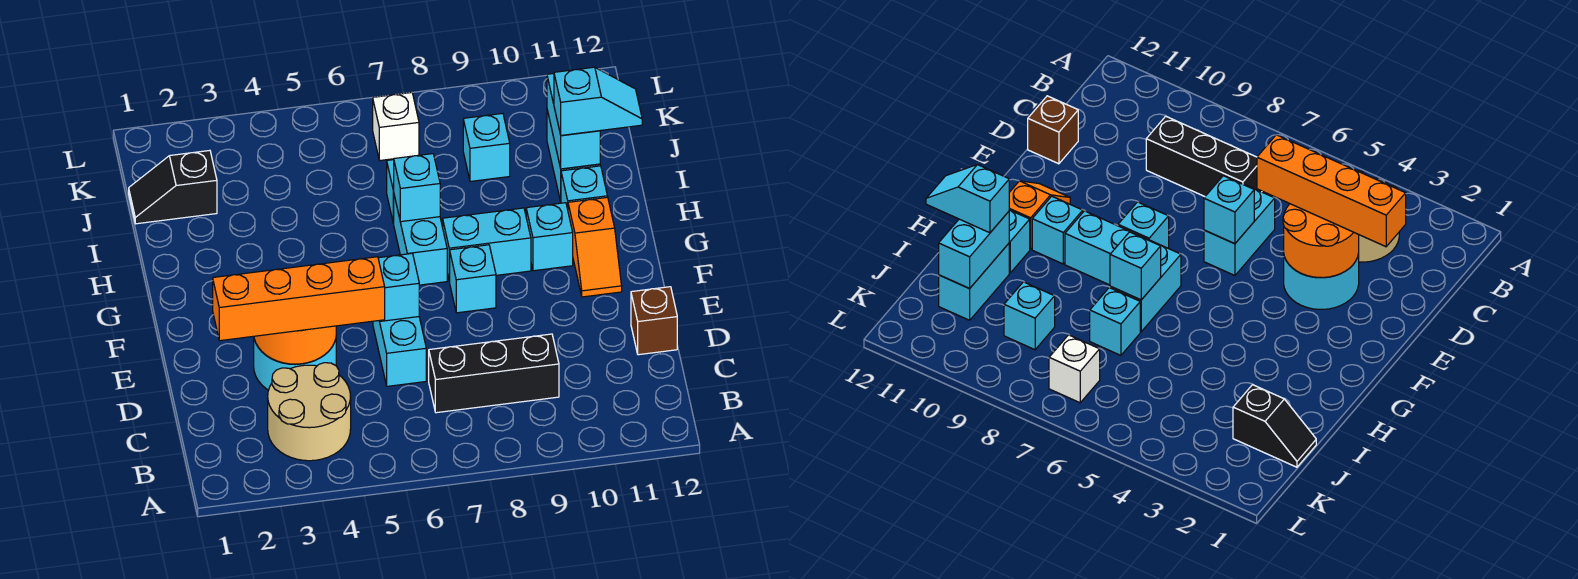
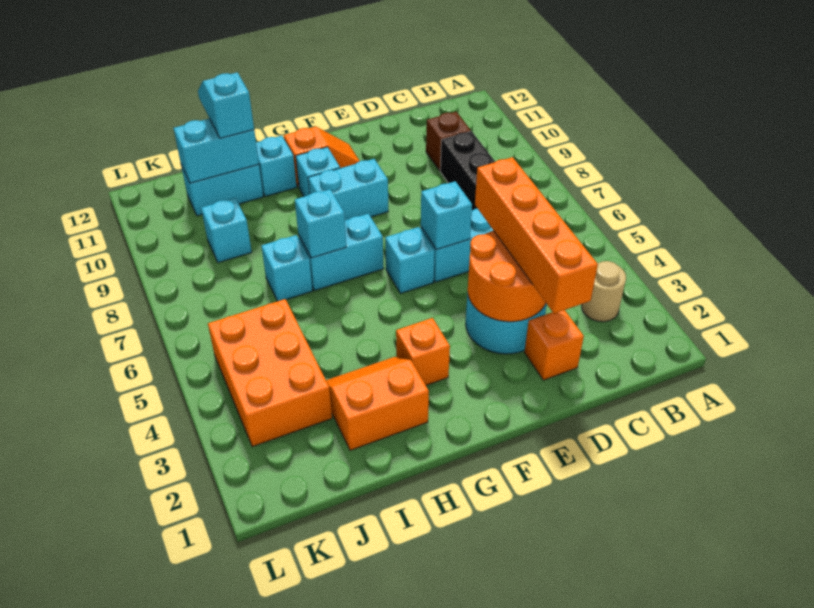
tan round brick B3:C4 level 1 -> tan round brick B3 level 1
none -> orange brick D2 level 1
brown brick D12 level 1 -> brown brick C10 level 1
cyan brick F8 level 1 -> cyan brick F6 level 1
none -> orange brick G3 level 1
cyan brick G8:G9 level 1 -> cyan brick F9:G9 level 1
none -> orange slope H2:I3 level 1 top 2
black slope J1:J2 level 1 top 2 -> none
none -> orange brick J3:K5 level 1
white brick K7 level 1 -> none

